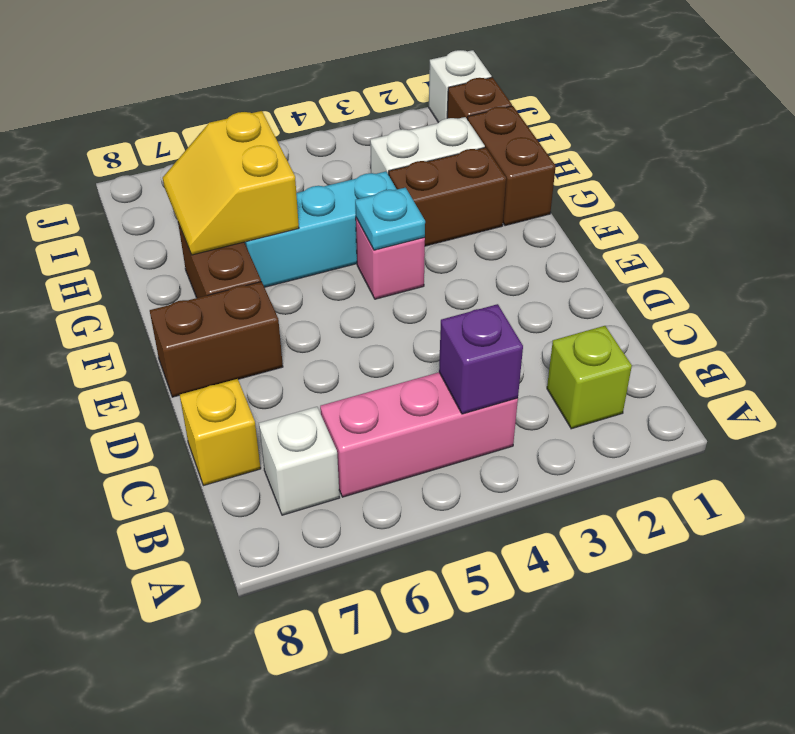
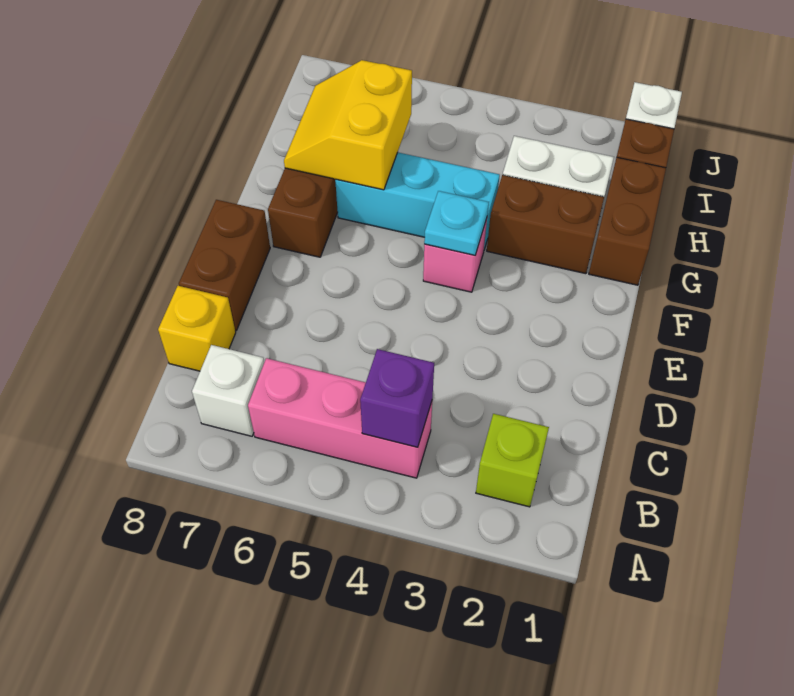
brown brick E7:E8 level 1 -> brown brick D8:E8 level 1

